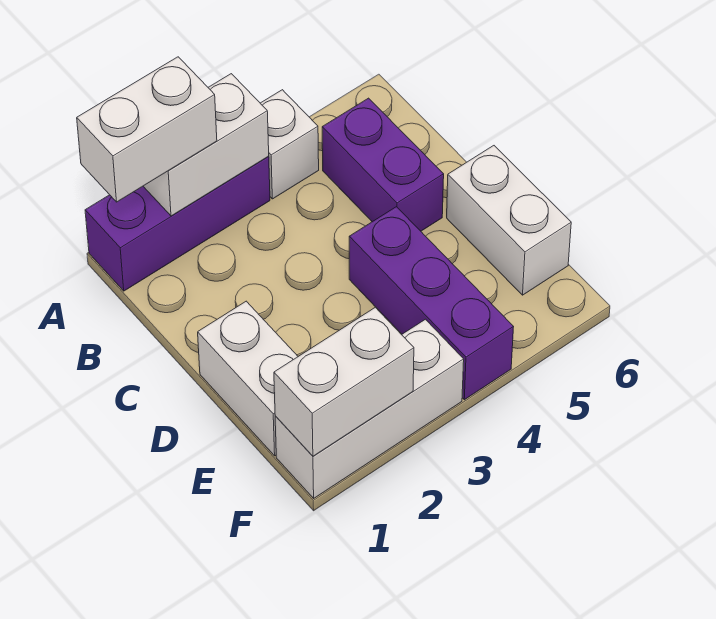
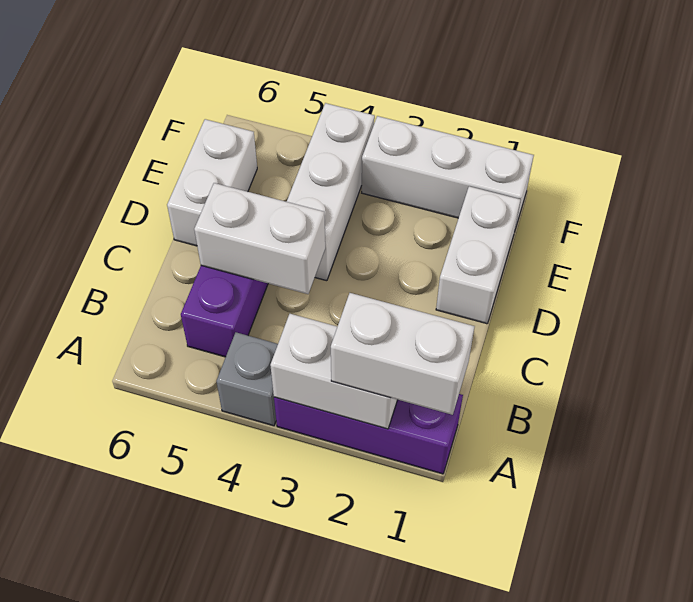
white brick A4 level 1 -> grey brick A4 level 1
purple brick D4:F4 level 1 -> white brick D4:F4 level 1
white brick F1:F2 level 2 -> white brick C4:C5 level 2

